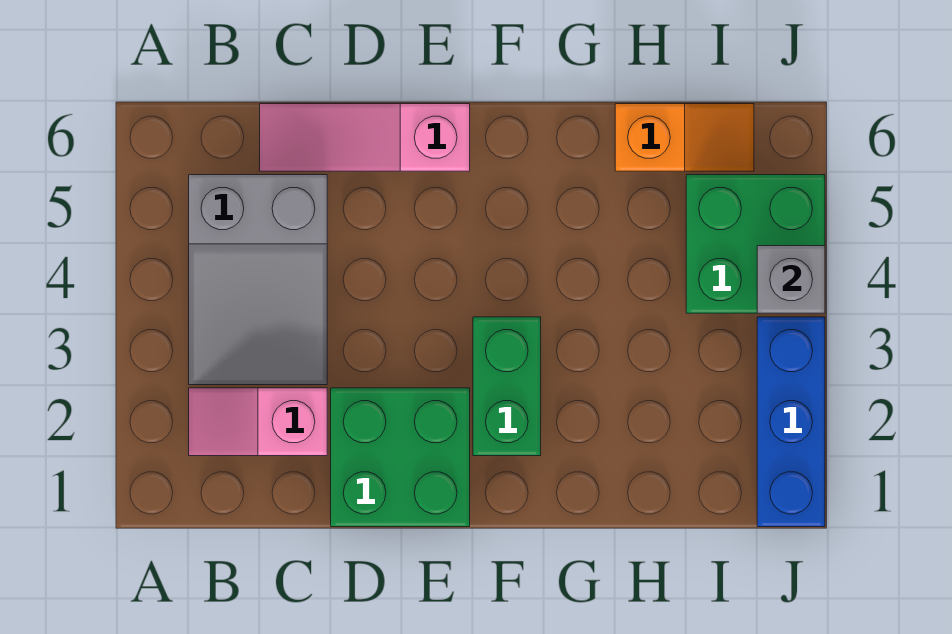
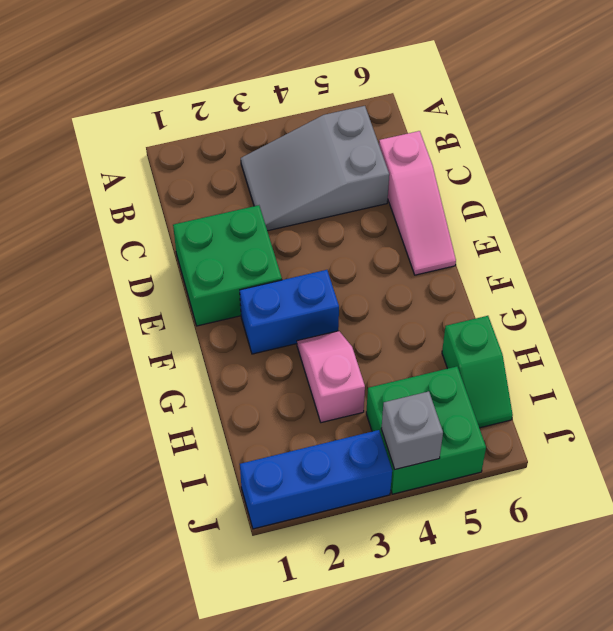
pink slope B2:C2 level 1 top C -> pink slope G3:H3 level 1 top H
pink slope C6:E6 level 1 top E -> pink slope C6:E6 level 1 top C
green brick F2:F3 level 1 -> blue brick F2:F3 level 1
orange slope H6:I6 level 1 top H -> green slope H6:I6 level 1 top H

